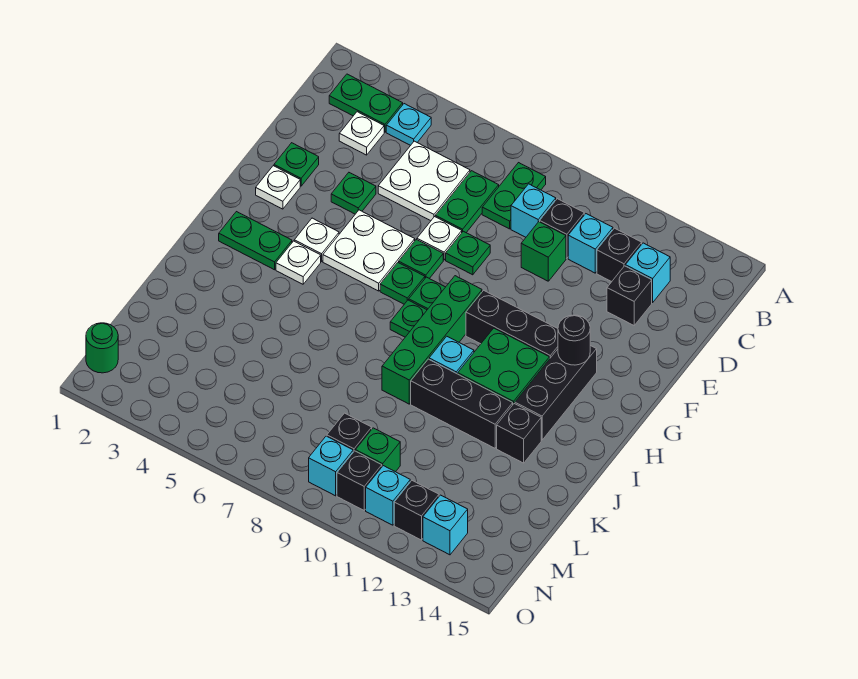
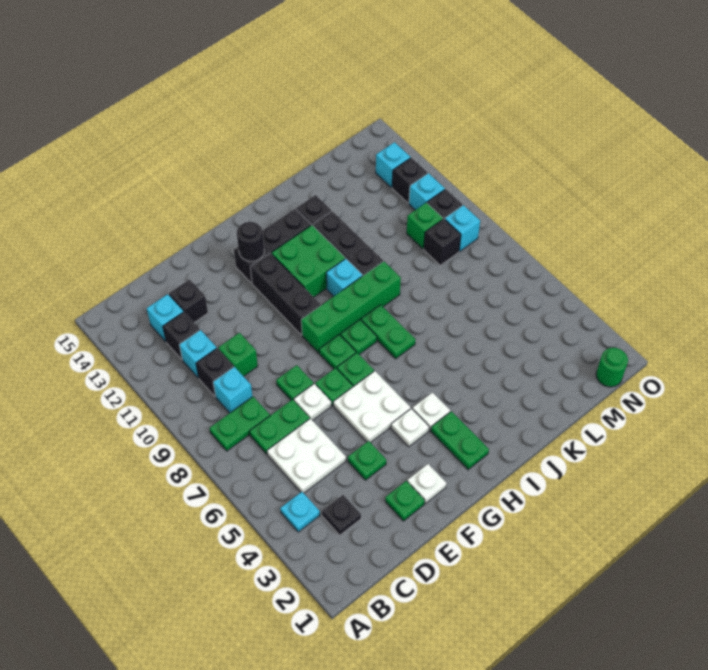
green plate B2:B3 level 1 -> green plate I7:I8 level 1
white plate C3 level 1 -> black plate C3 level 1

